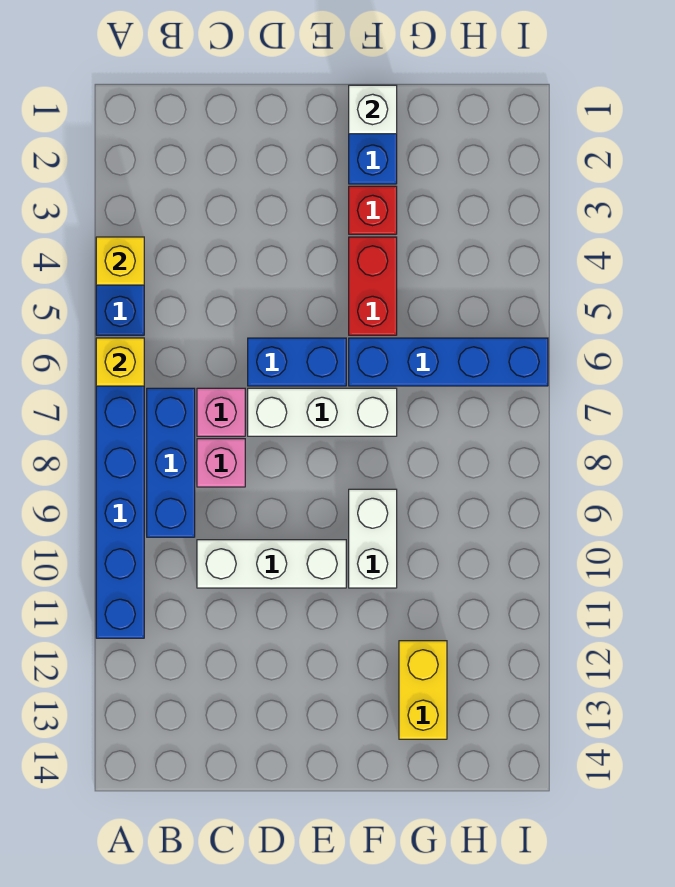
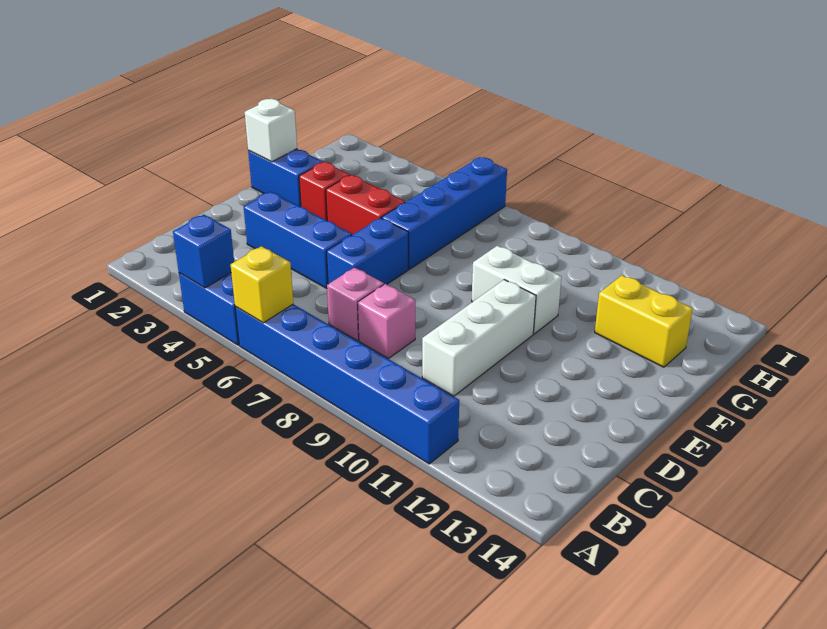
yellow brick A4 level 2 -> blue brick A4 level 2
blue brick B7:B9 level 1 -> blue brick D3:D5 level 1
white brick D7:F7 level 1 -> none

